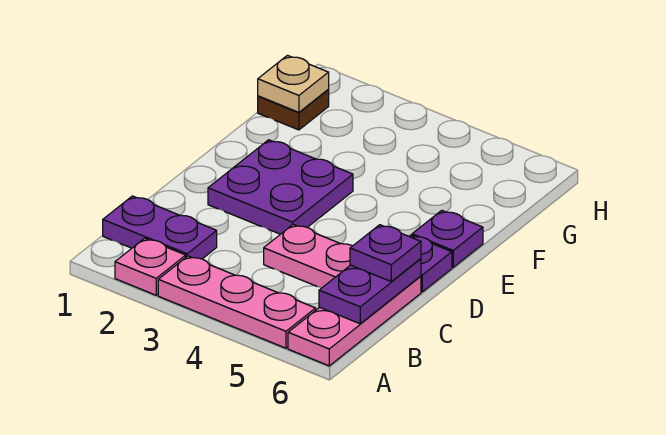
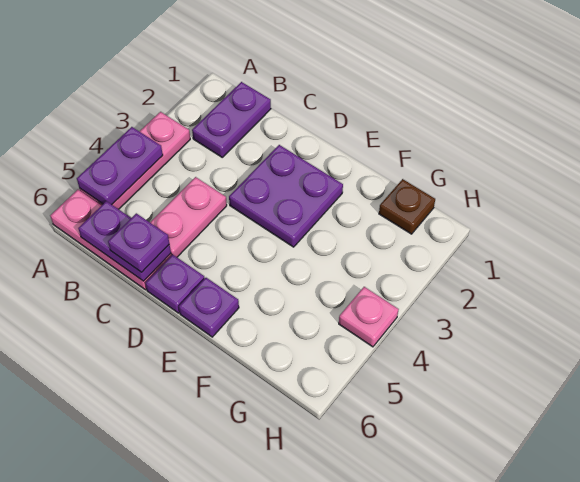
pink plate A2 level 1 -> pink plate H4 level 1
none -> purple plate A4:A5 level 2
tan plate G1 level 2 -> none

